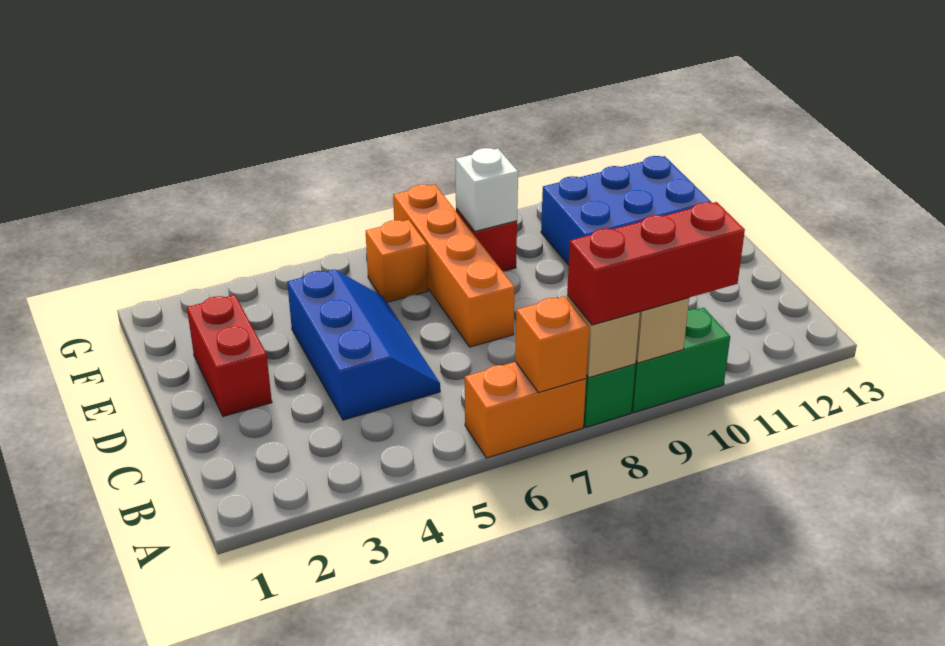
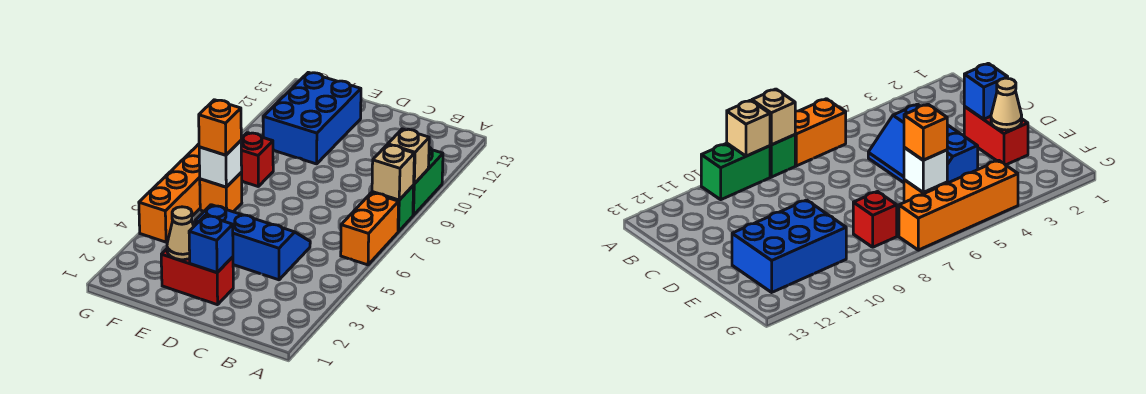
orange brick A7 level 2 -> orange brick F6 level 3
red brick A8:A10 level 3 -> none
none -> blue brick D2 level 2
orange brick D7:G7 level 1 -> orange brick G4:G7 level 1
none -> tan cone E2 level 2
white brick F8 level 2 -> white brick F6 level 2

